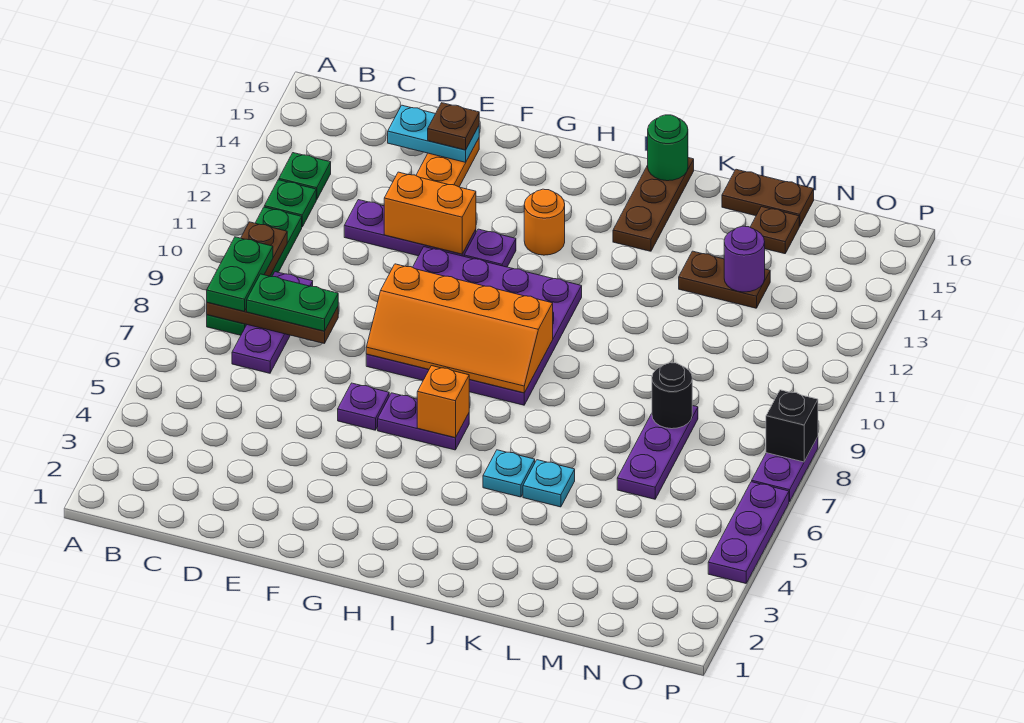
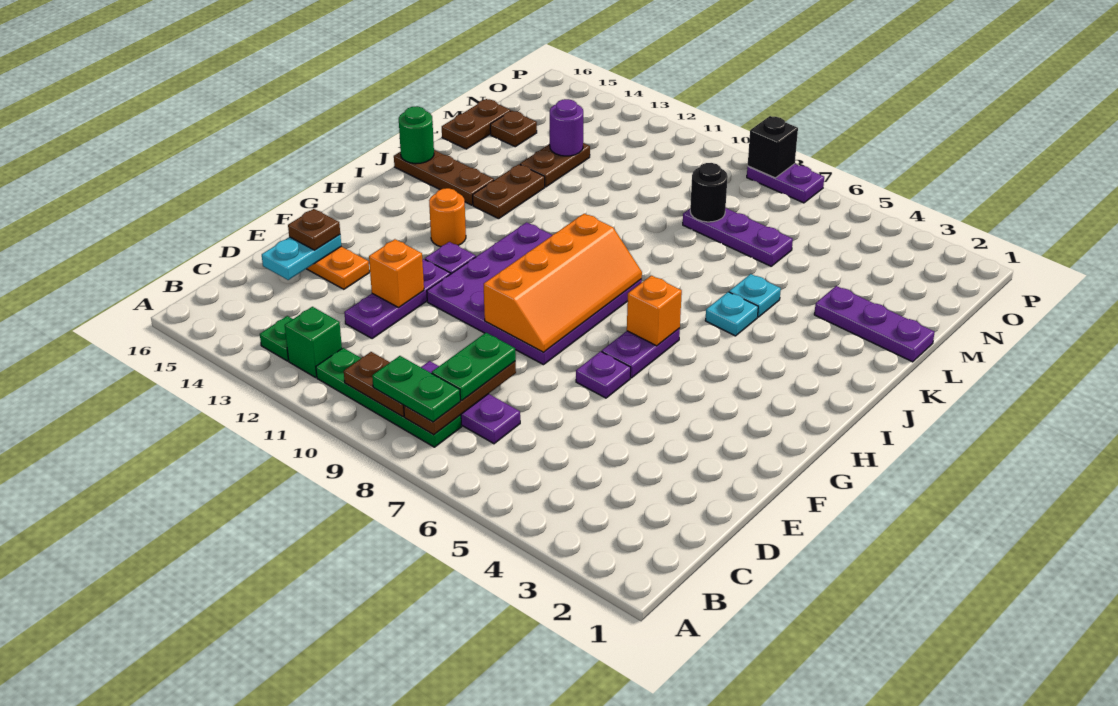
green plate B12 level 1 -> green brick B12 level 1
orange brick E12:F12 level 2 -> orange brick E12 level 2
none -> brown plate J13:K13 level 1
purple plate P4:P6 level 1 -> purple plate L1:L3 level 1

